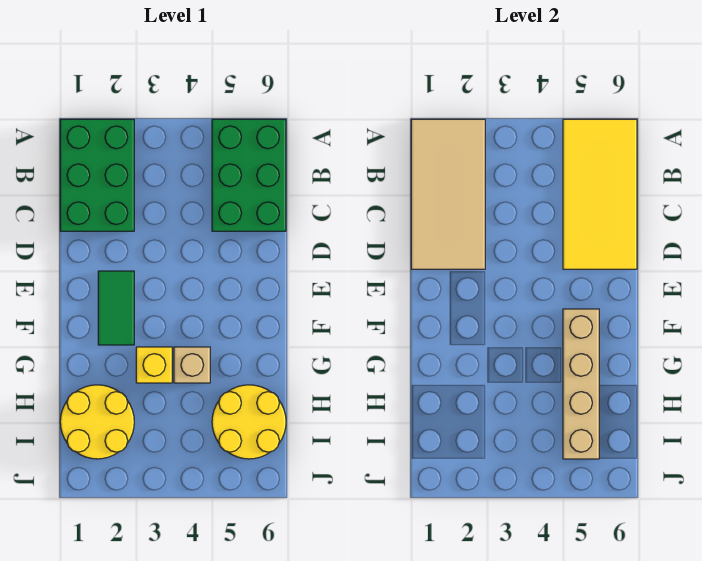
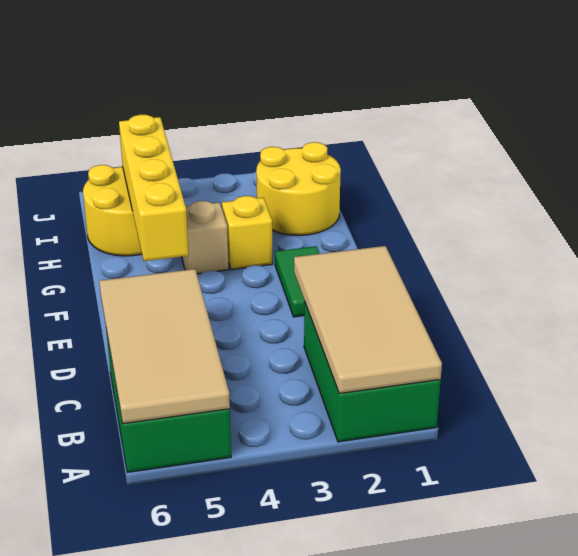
yellow tile A5:D6 level 2 -> tan tile A5:D6 level 2
tan brick F5:I5 level 2 -> yellow brick F5:I5 level 2

